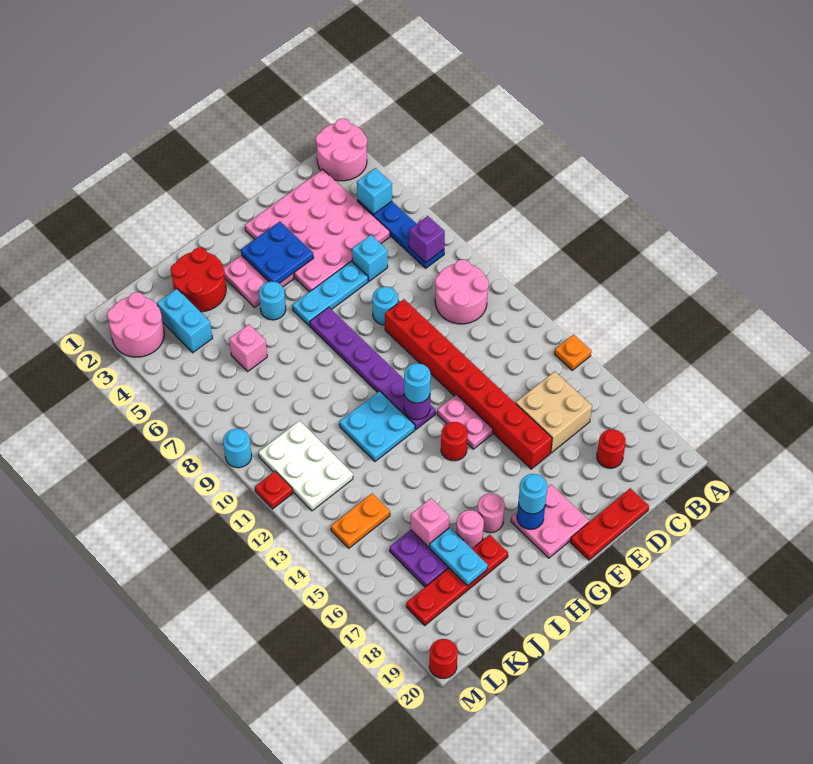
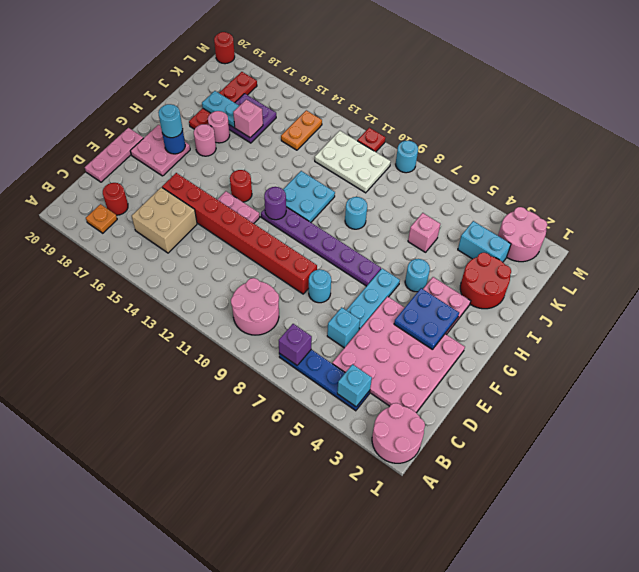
orange plate A14 level 1 -> orange plate B18 level 1
red plate D20:F20 level 1 -> pink plate D20:F20 level 1
cyan round brick G12 level 3 -> cyan round brick I9 level 1

